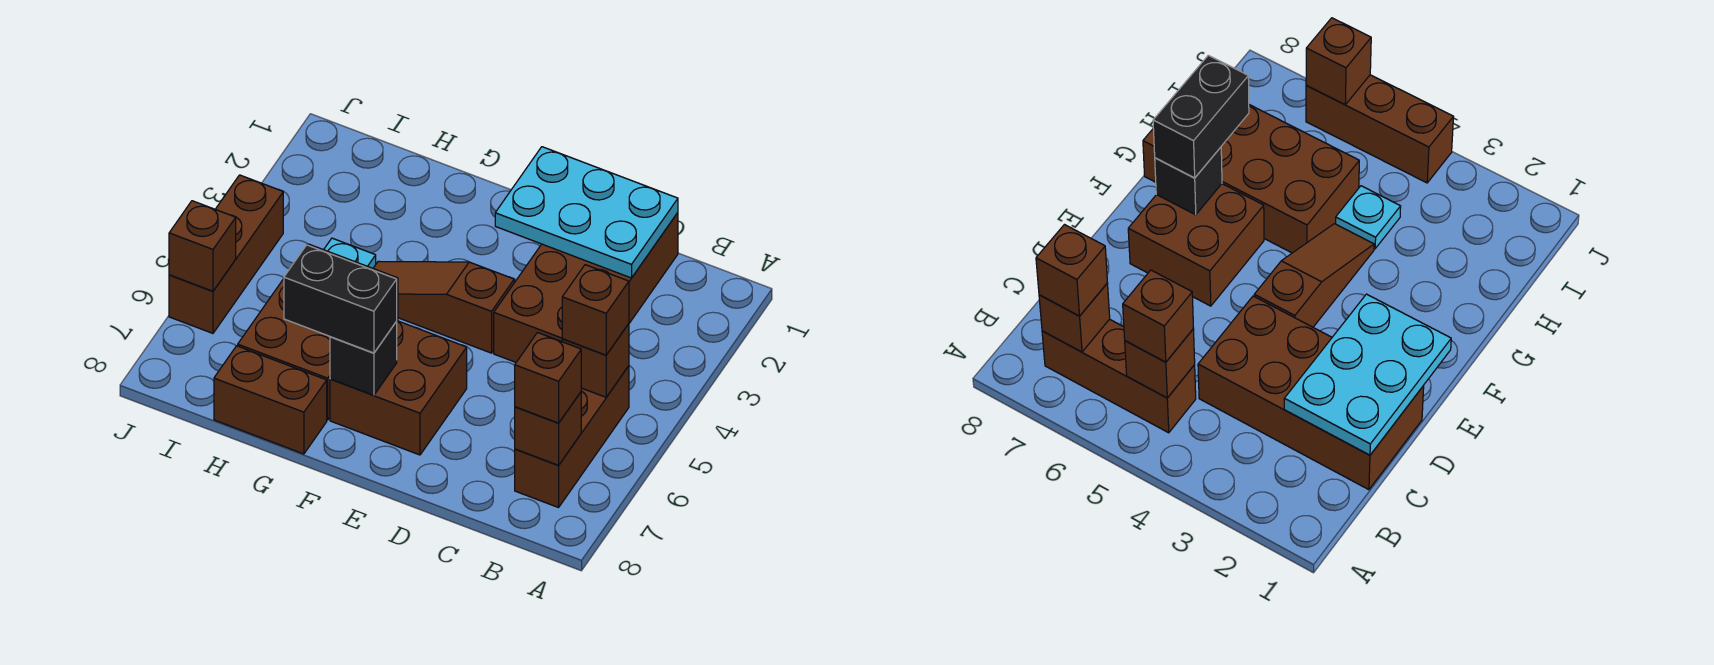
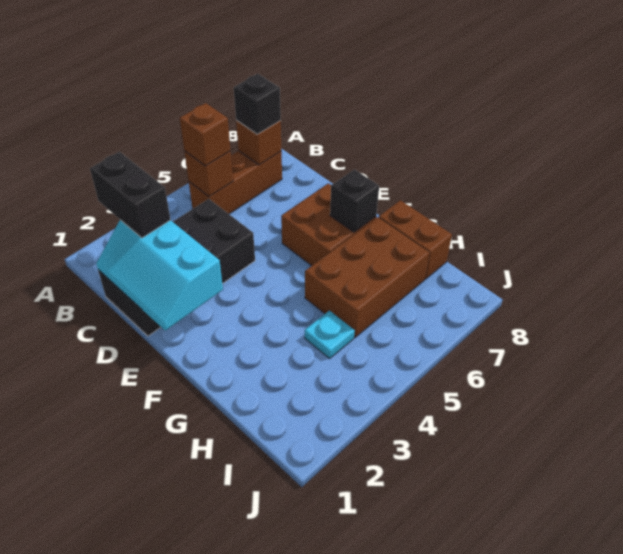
brown brick B7 level 3 -> black brick B7 level 3
brown brick C1:D4 level 1 -> black brick C1:D4 level 1
cyan plate C1:E2 level 2 -> cyan slope C1:E2 level 2 top 2
brown slope E4:G4 level 1 top E -> none
black brick F7:G7 level 3 -> black brick B2:C2 level 3
brown brick J4:J6 level 1 -> none
brown brick J6 level 2 -> none

